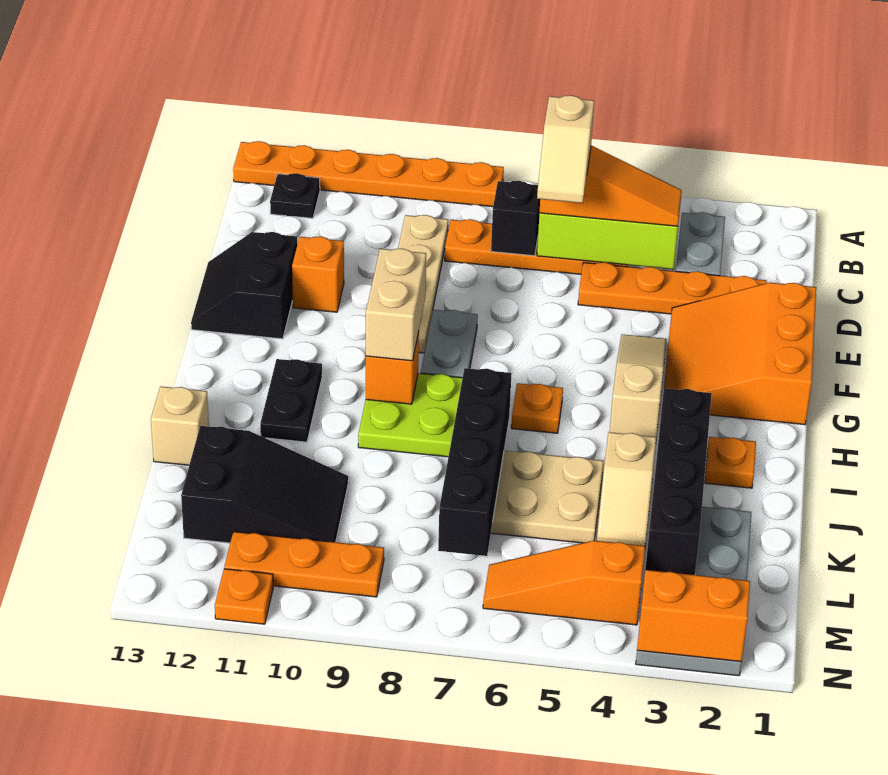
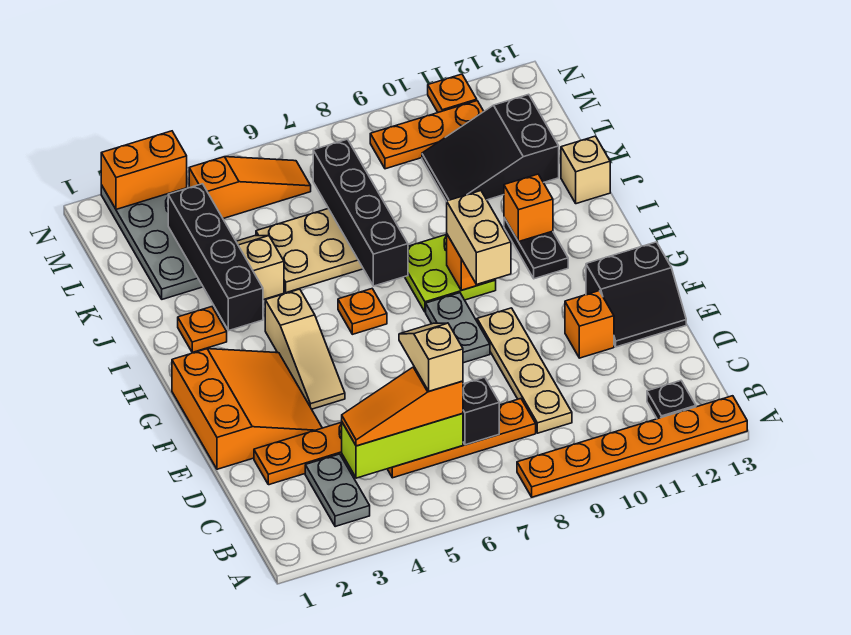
black slope E12:F13 level 1 top 12 -> black slope E12:F13 level 1 top F
none -> orange brick I11 level 2

